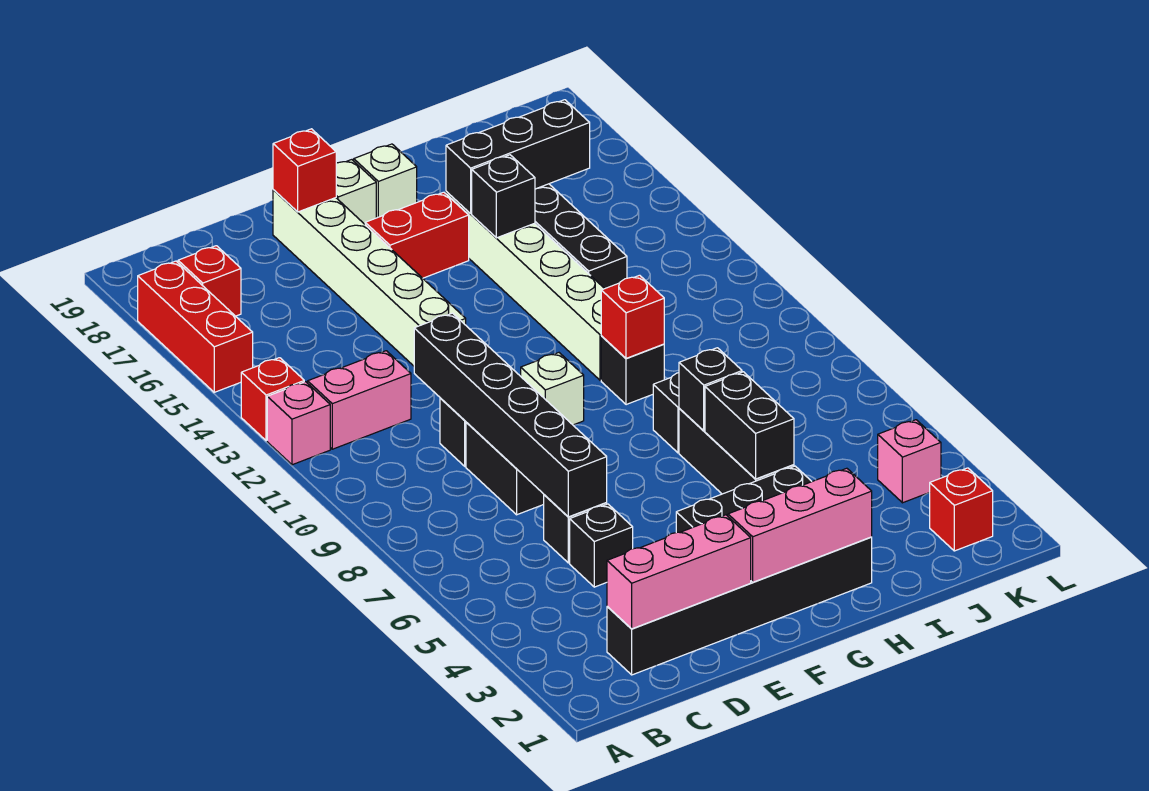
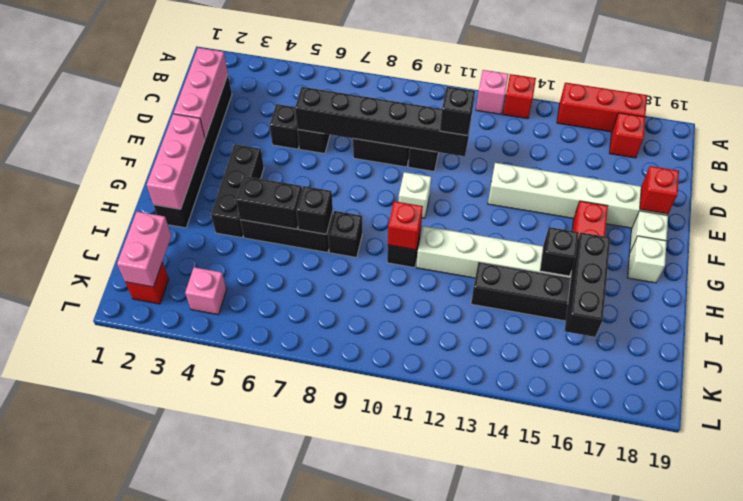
pink brick B12:C12 level 1 -> pink brick J2:K2 level 2
none -> black brick D11 level 3

